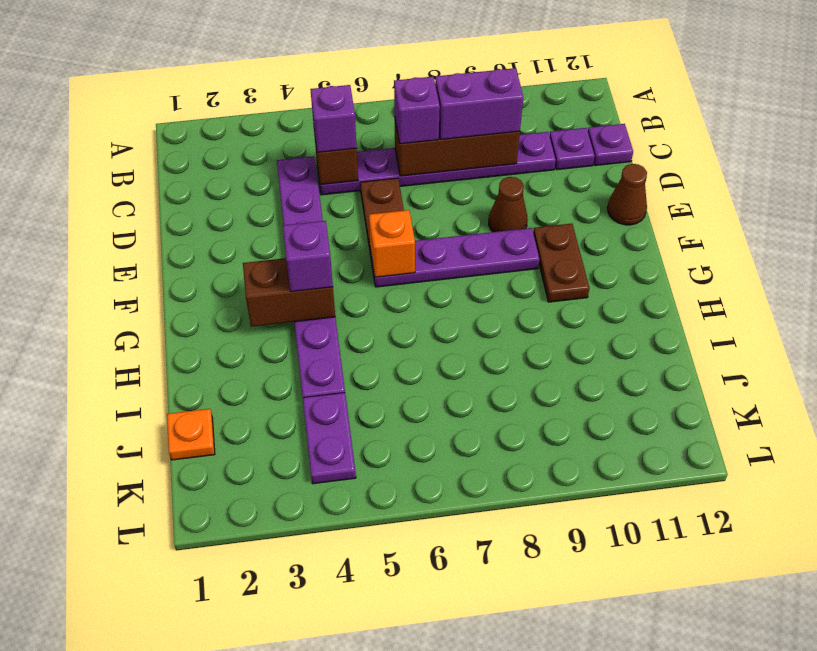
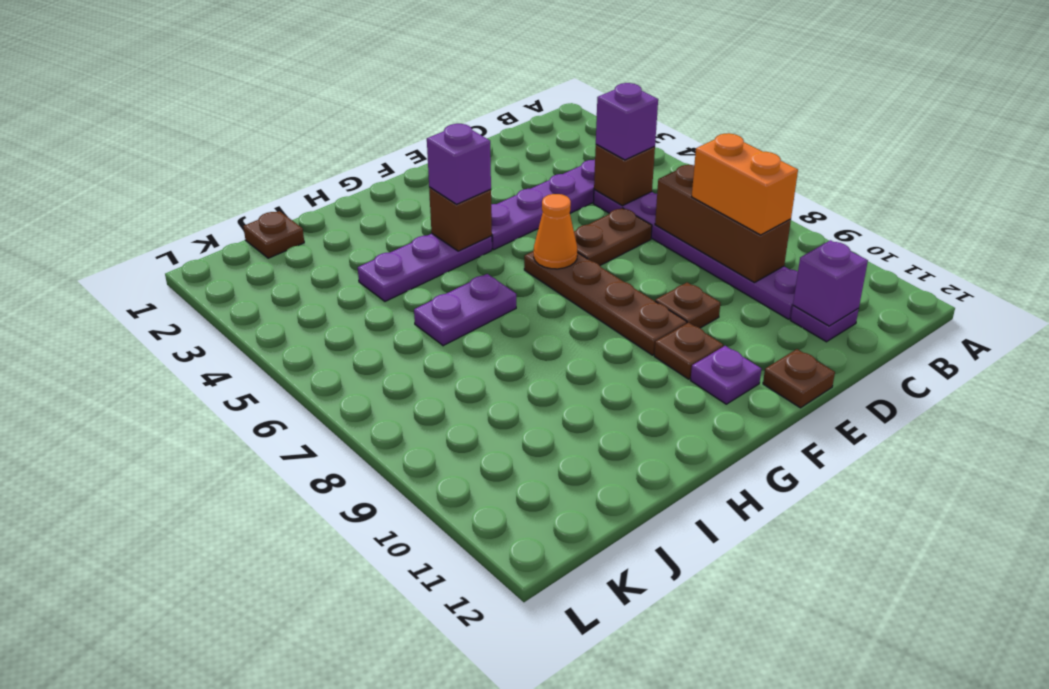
purple brick C7 level 3 -> purple brick C11 level 2
purple brick C8:C9 level 3 -> orange brick C8:C9 level 3
purple plate C12 level 1 -> purple plate F11 level 1
brown cone E9 level 1 -> brown plate E9 level 1
brown cone E12 level 1 -> brown plate E12 level 1
purple plate F6:F9 level 1 -> brown plate F6:F9 level 1
orange brick F6 level 2 -> orange cone F6 level 2
brown plate F10:G10 level 1 -> brown plate F10 level 1
brown brick G3:G4 level 2 -> brown brick G4 level 2
orange plate J1 level 1 -> brown plate J1 level 1
purple plate J4:K4 level 1 -> purple plate H6:I6 level 1

